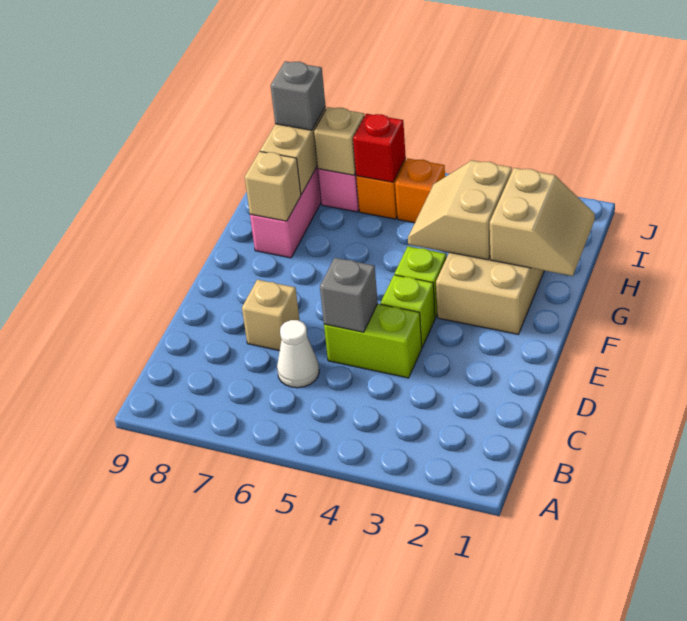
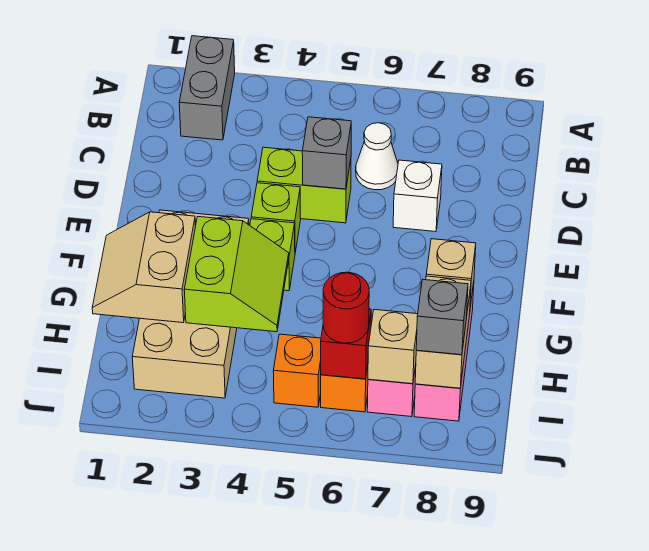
none -> grey brick A2:B2 level 1
tan brick D7 level 1 -> white brick D7 level 1
tan slope G3:H4 level 2 top 3 -> lime slope G3:H4 level 2 top 3
none -> red round brick I6 level 3

